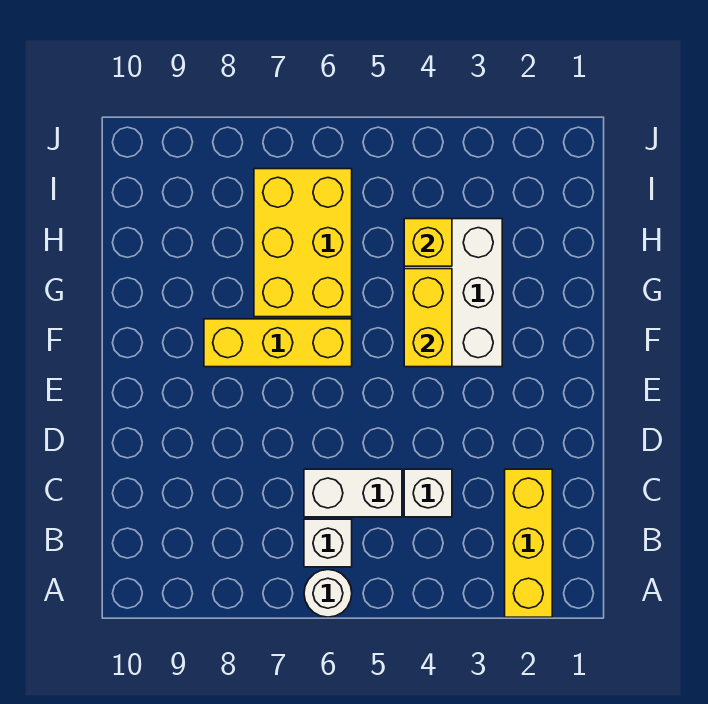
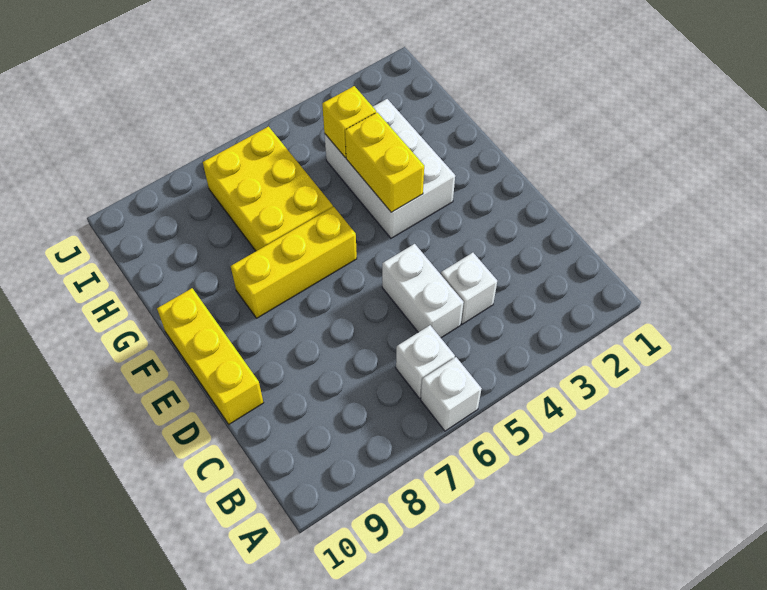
yellow brick A2:C2 level 1 -> yellow brick D10:F10 level 1
white round brick A6 level 1 -> white brick A6 level 1
white brick C5:C6 level 1 -> white brick C5:D5 level 1

